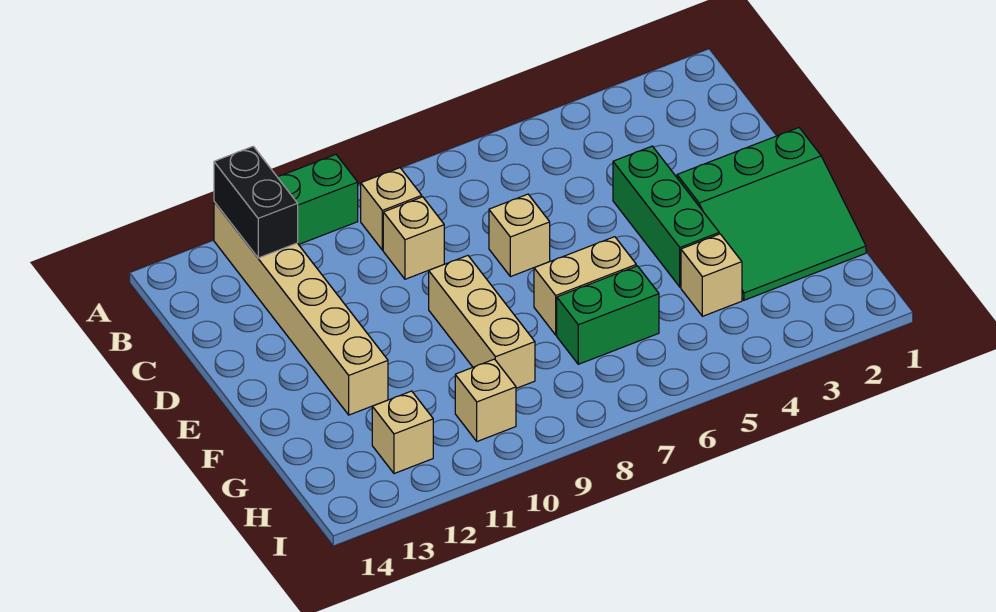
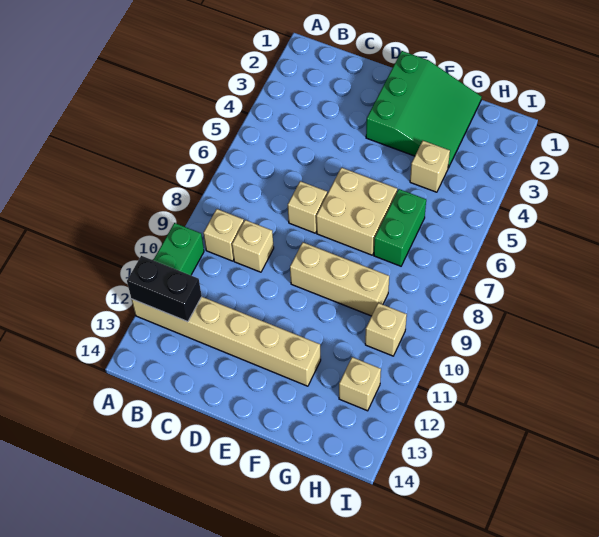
green brick D4:F4 level 1 -> none
tan brick F6:F7 level 1 -> tan brick E6:F7 level 1

